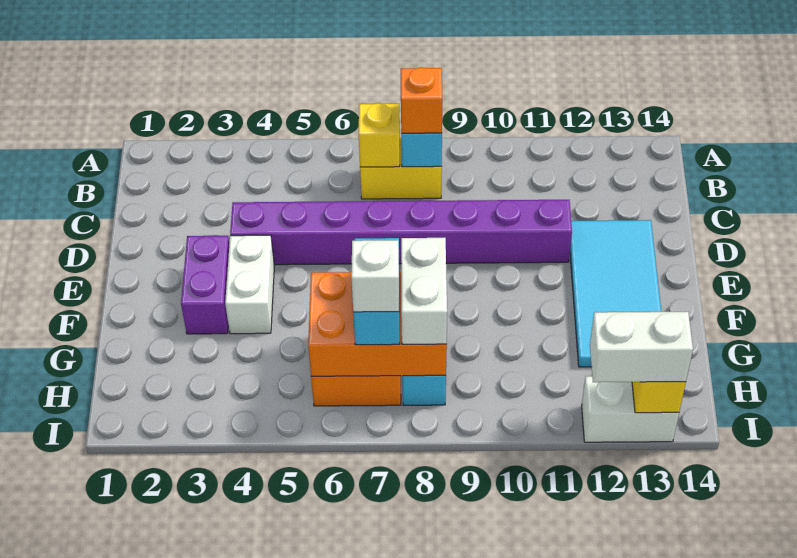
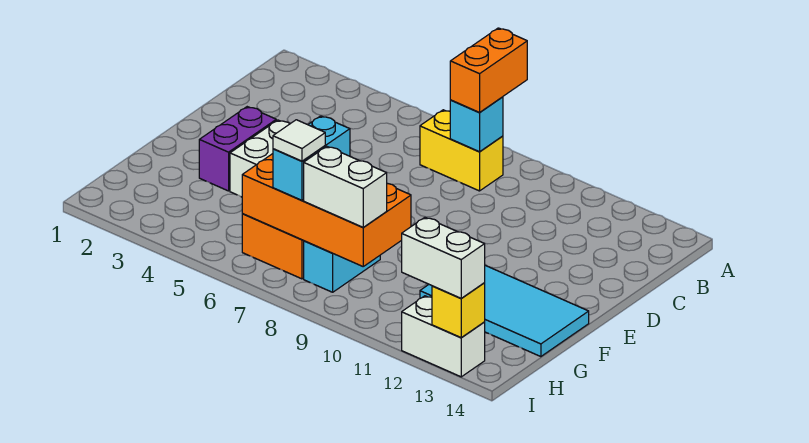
yellow brick B7 level 2 -> none
orange brick B8 level 3 -> orange brick A8:B8 level 3
purple brick D4:D11 level 1 -> none
cyan tile D12:G13 level 1 -> cyan tile F11:G14 level 1
orange brick G6:H8 level 2 -> orange brick G6:H9 level 2
white brick G8:H8 level 3 -> white brick H8:H9 level 3
white brick H7 level 4 -> white tile H7 level 4

